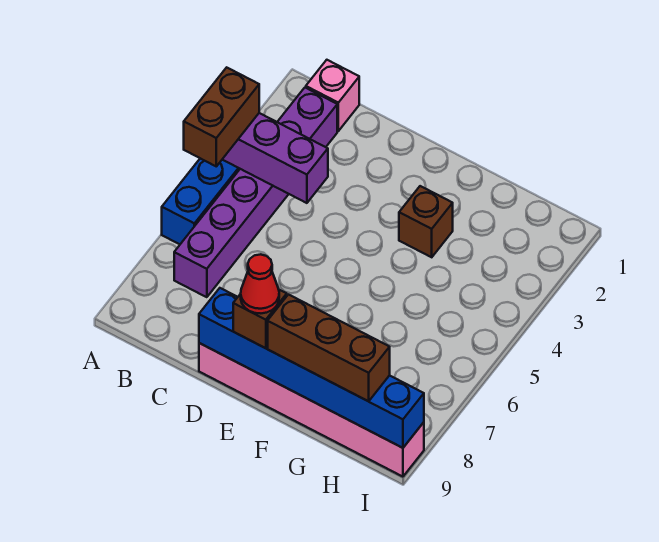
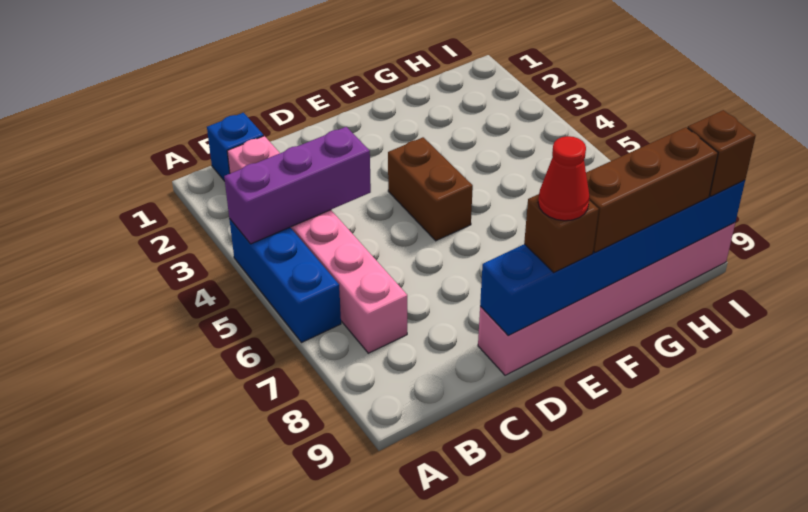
brown brick A4:A5 level 3 -> brown brick E4:E5 level 1
pink brick B1 level 1 -> blue brick B1 level 1
purple brick B2:B7 level 1 -> pink brick B2:B7 level 1
brown brick F3 level 1 -> brown brick I9 level 3

